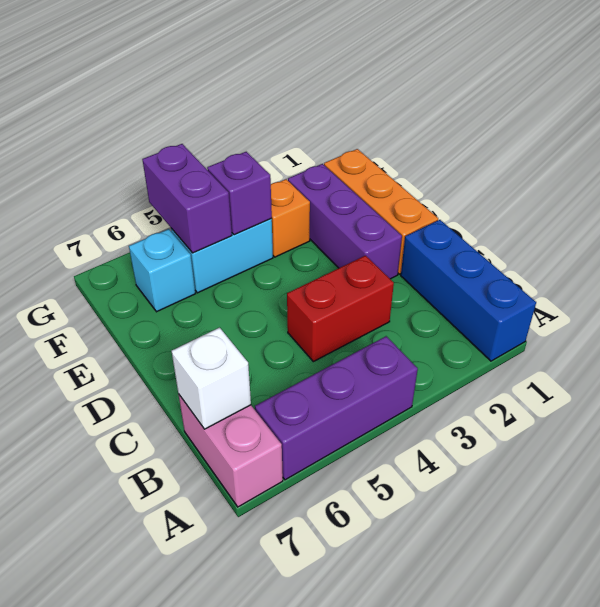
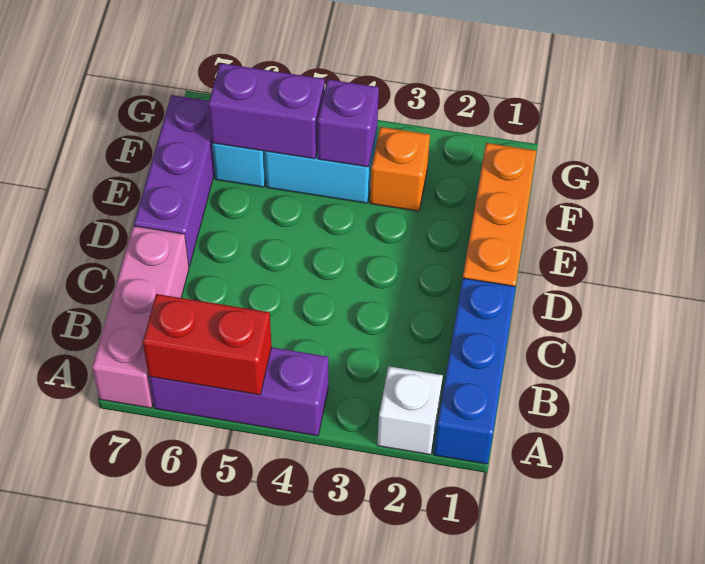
pink brick A7:B7 level 1 -> pink brick A7:C7 level 1
white brick B7 level 2 -> white brick A2 level 1
red brick C3:C4 level 1 -> red brick A5:A6 level 2
purple brick D2:F2 level 1 -> purple brick D7:F7 level 1
purple brick F5:G5 level 2 -> purple brick F5:F6 level 2

